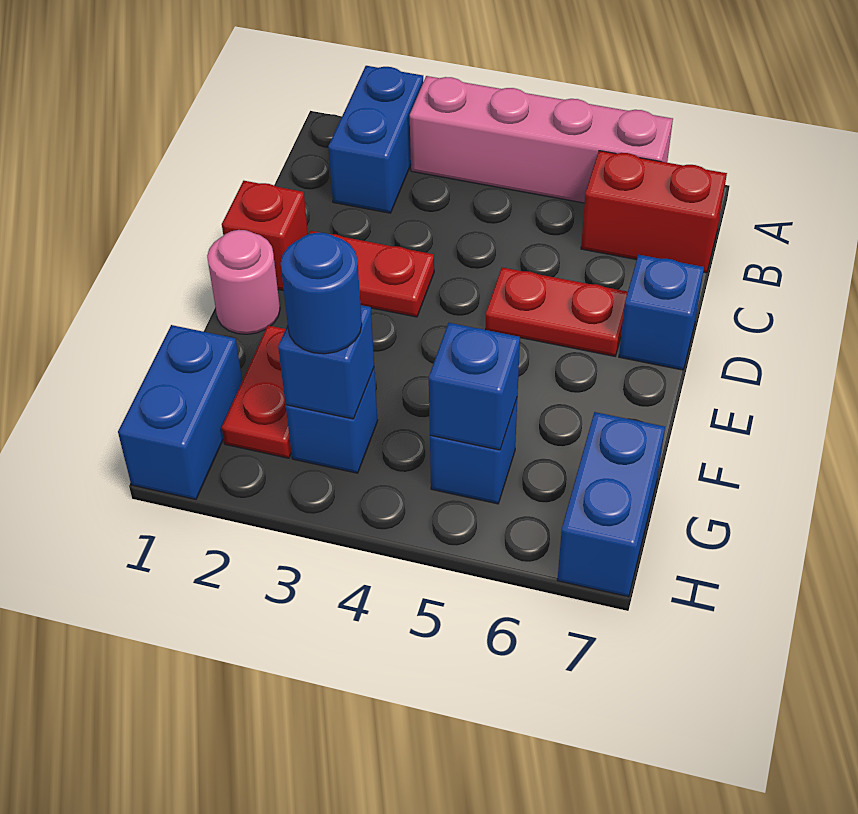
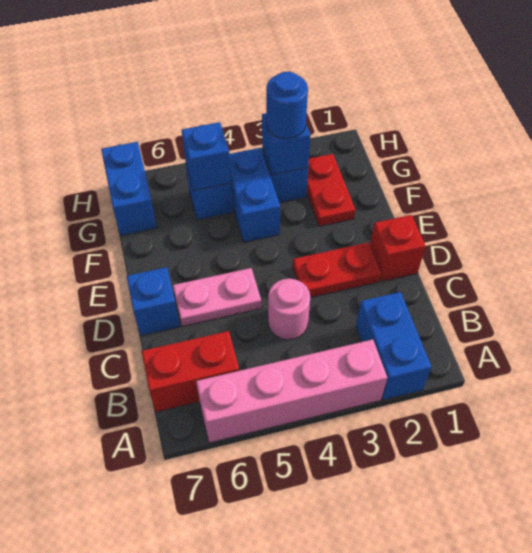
red plate D5:D6 level 1 -> pink plate D5:D6 level 1
pink round brick E1 level 1 -> pink round brick C4 level 1
blue brick G1:H1 level 1 -> blue brick F4:G4 level 1

